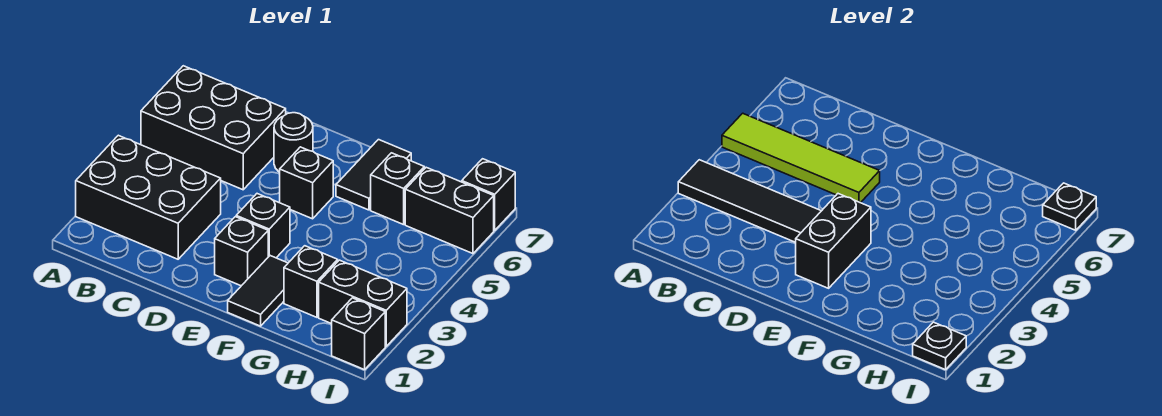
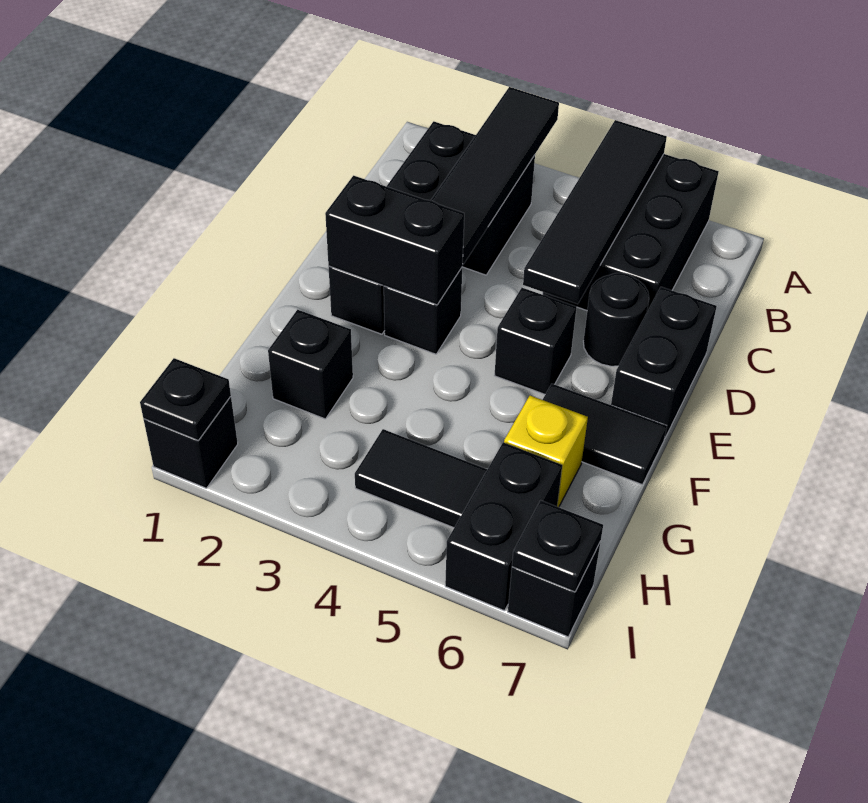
black brick A2:C3 level 1 -> black brick B2:C3 level 1
lime tile A5:D5 level 2 -> black tile A5:D5 level 2
black tile F1:F2 level 1 -> black tile H4:H5 level 1
black brick G6 level 1 -> yellow brick G6 level 1
black brick H2:I2 level 1 -> black brick D7:E7 level 1

